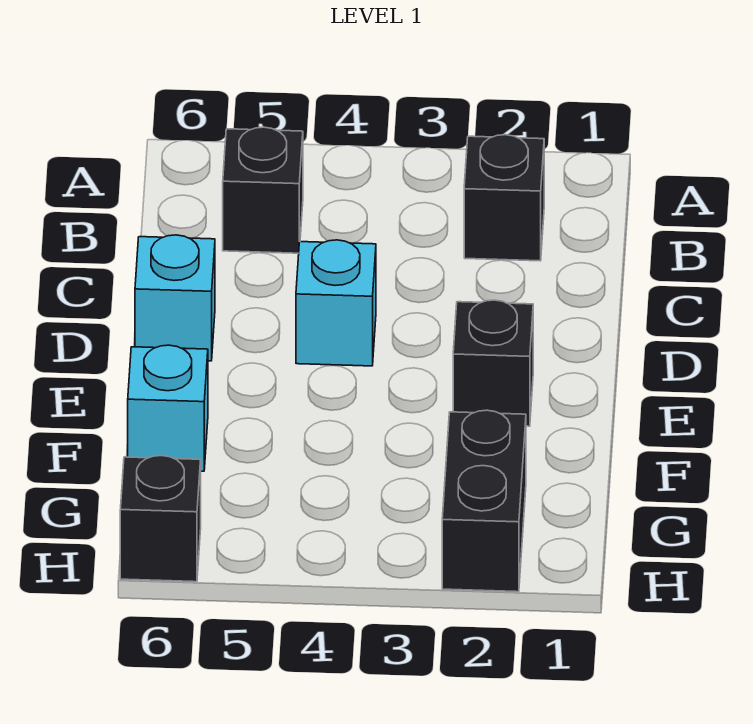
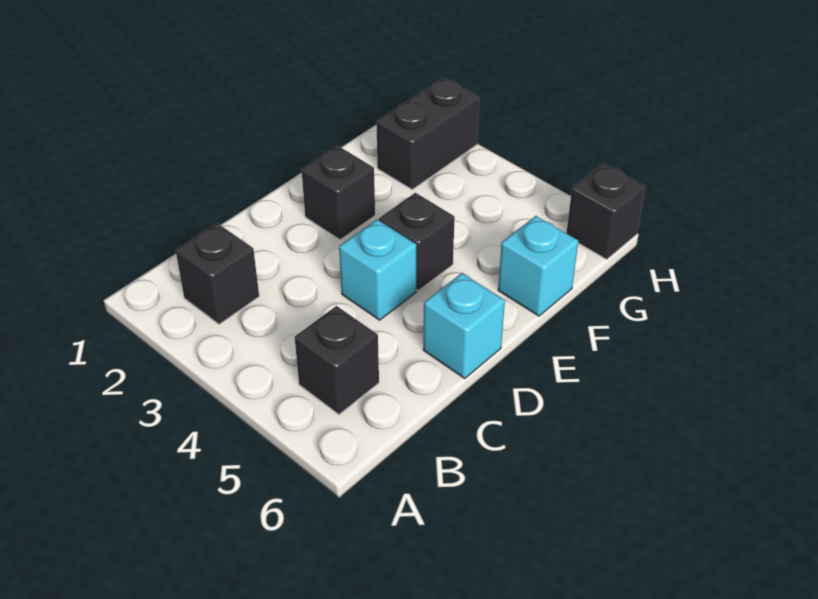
none -> black brick E4 level 1

